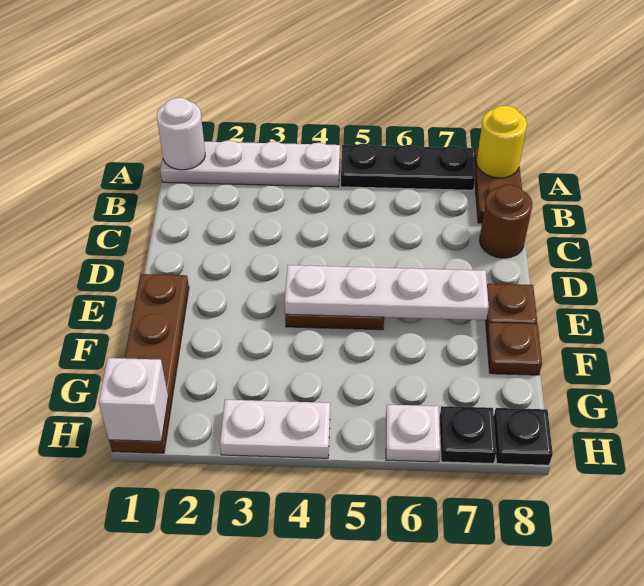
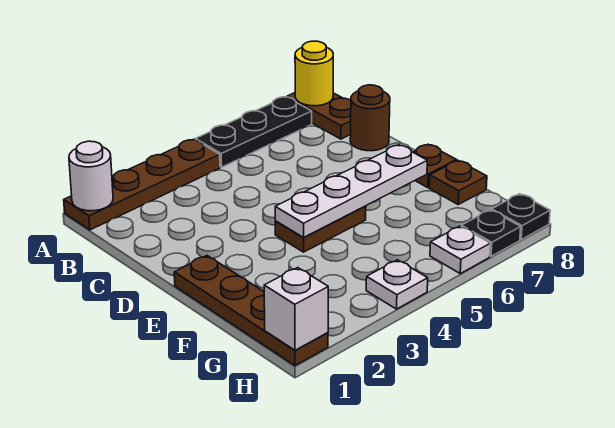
white plate A1:A4 level 1 -> brown plate A1:A4 level 1
white plate H3:H4 level 1 -> white plate H4 level 1

